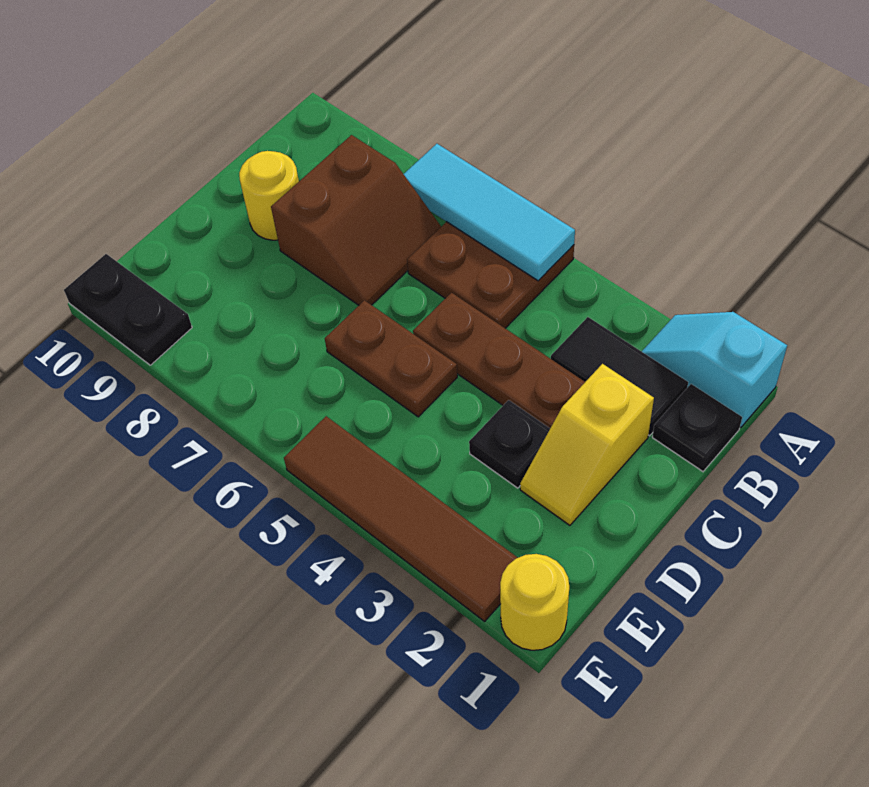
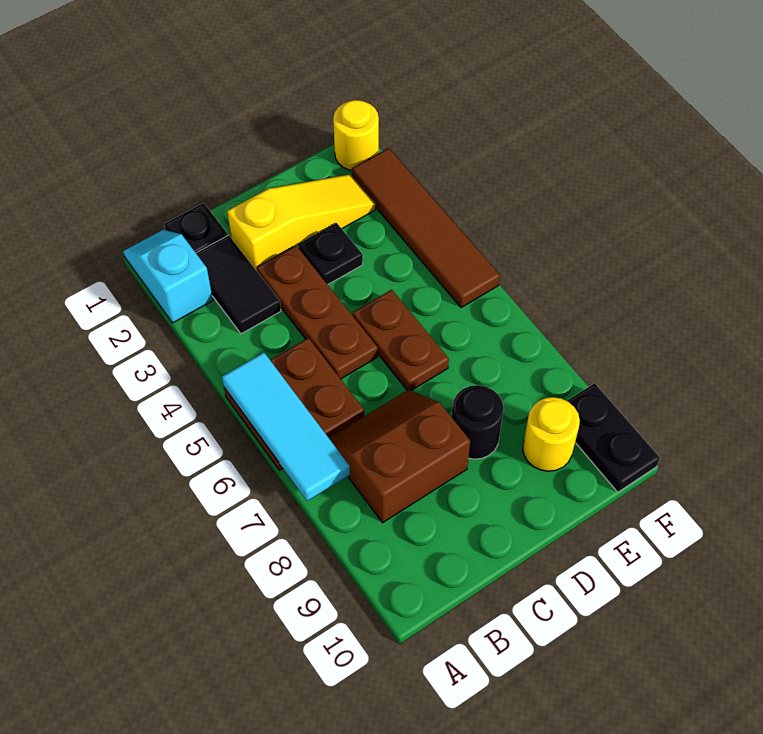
cyan slope A1:A2 level 1 top 1 -> cyan slope A1:A2 level 1 top 2
yellow slope C2:D2 level 1 top C -> yellow slope C2:E2 level 1 top C
yellow round brick C9 level 1 -> yellow round brick E9 level 1
none -> black round brick D8 level 1

